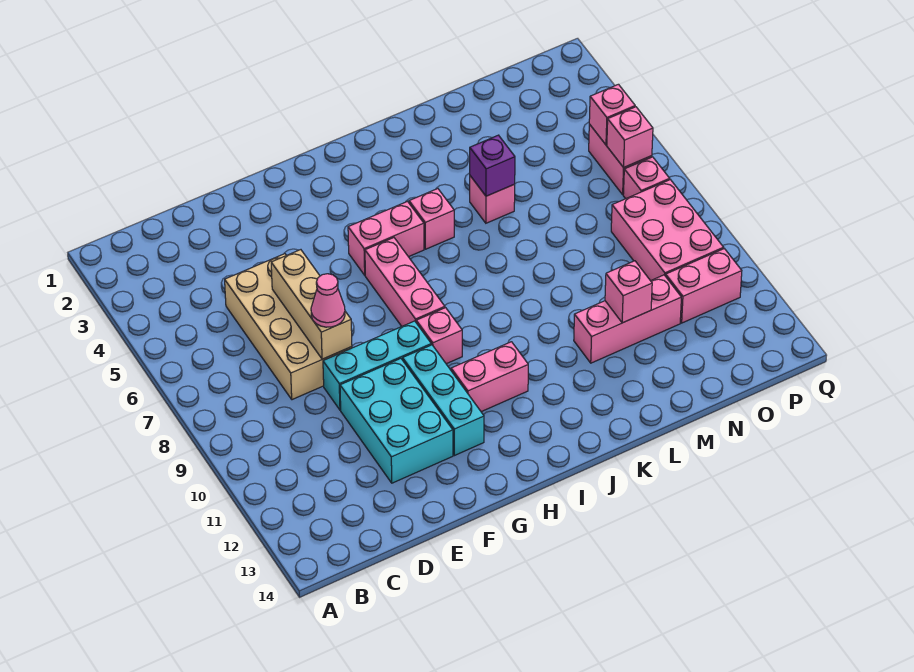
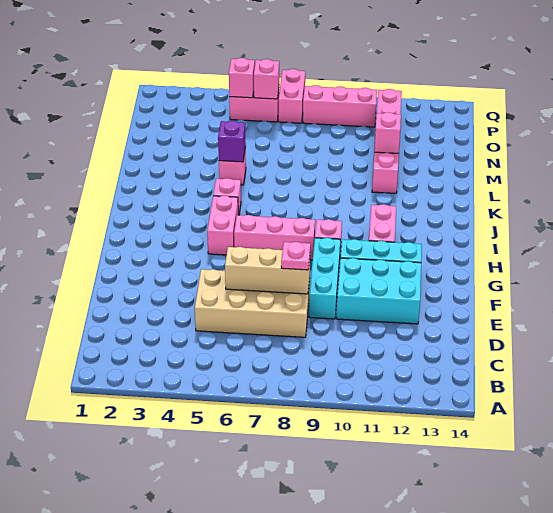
pink cone E8 level 3 -> pink plate E8 level 3
pink brick O8:P10 level 1 -> pink brick P8:P10 level 1
pink brick P7 level 1 -> pink brick P7:Q7 level 1

